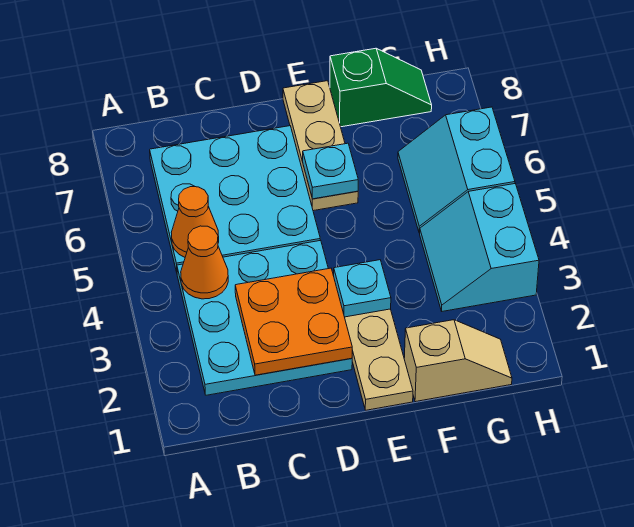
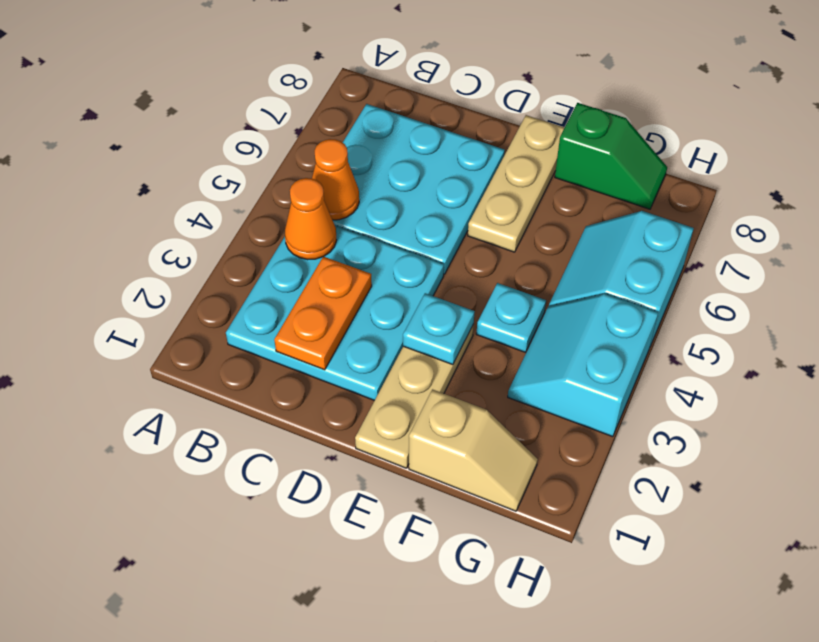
orange plate C2:D3 level 2 -> orange plate C2:C3 level 2
cyan plate E6 level 2 -> cyan plate F4 level 1

